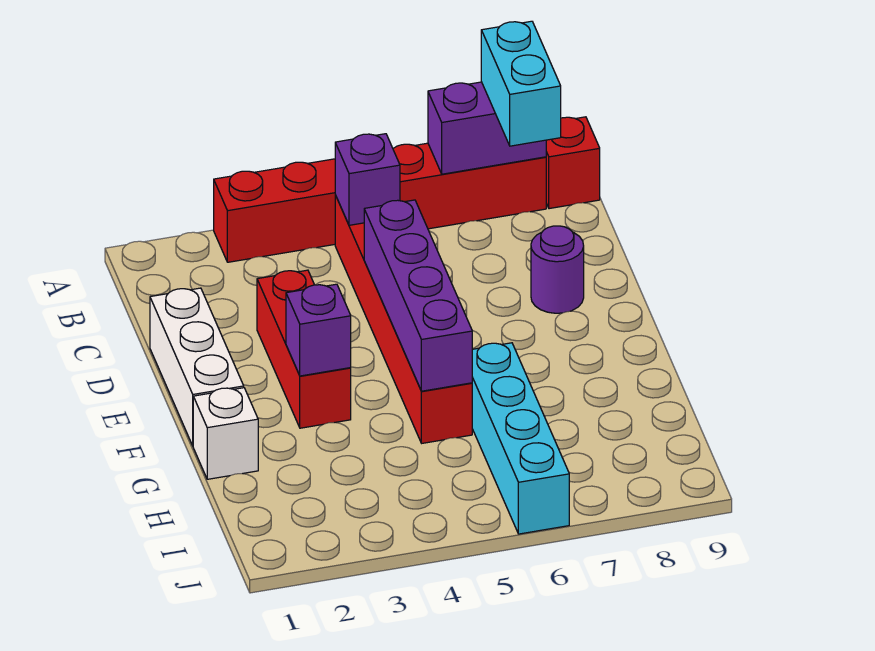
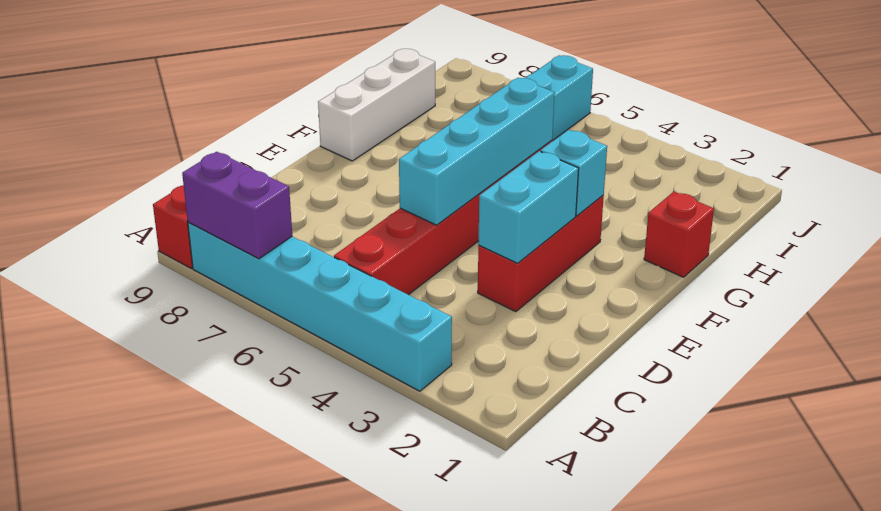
red brick A3:A8 level 1 -> cyan brick A3:A8 level 1
cyan brick A8:B8 level 3 -> cyan brick D3:E3 level 2
purple brick B5 level 2 -> none
white brick D1:F1 level 1 -> white brick F9:H9 level 1
purple brick D5:G5 level 2 -> cyan brick D5:G5 level 2
purple round brick D8 level 1 -> none
purple brick F3 level 2 -> cyan brick F3 level 2
white brick G1 level 1 -> red brick G1 level 1

